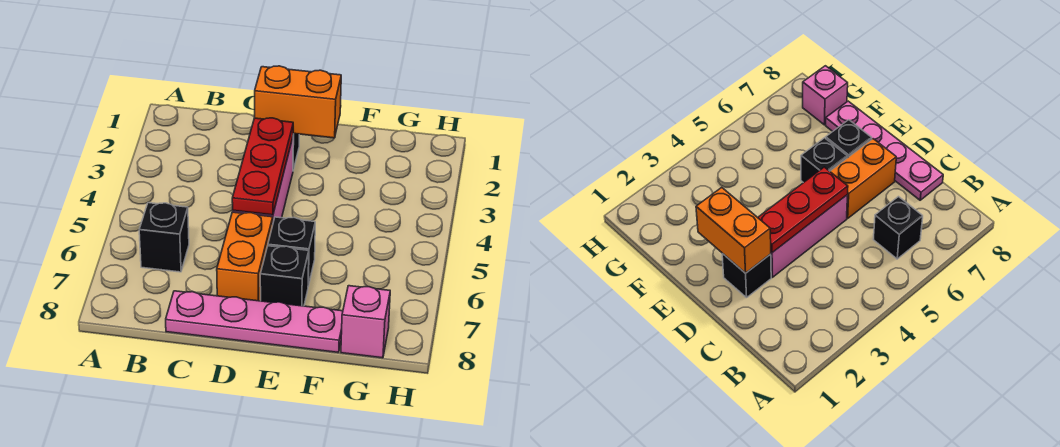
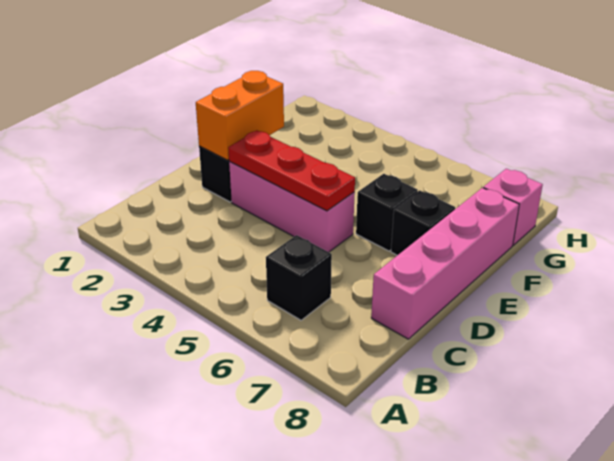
pink plate C8:F8 level 1 -> pink brick C8:F8 level 1
orange brick D6:D7 level 1 -> none

